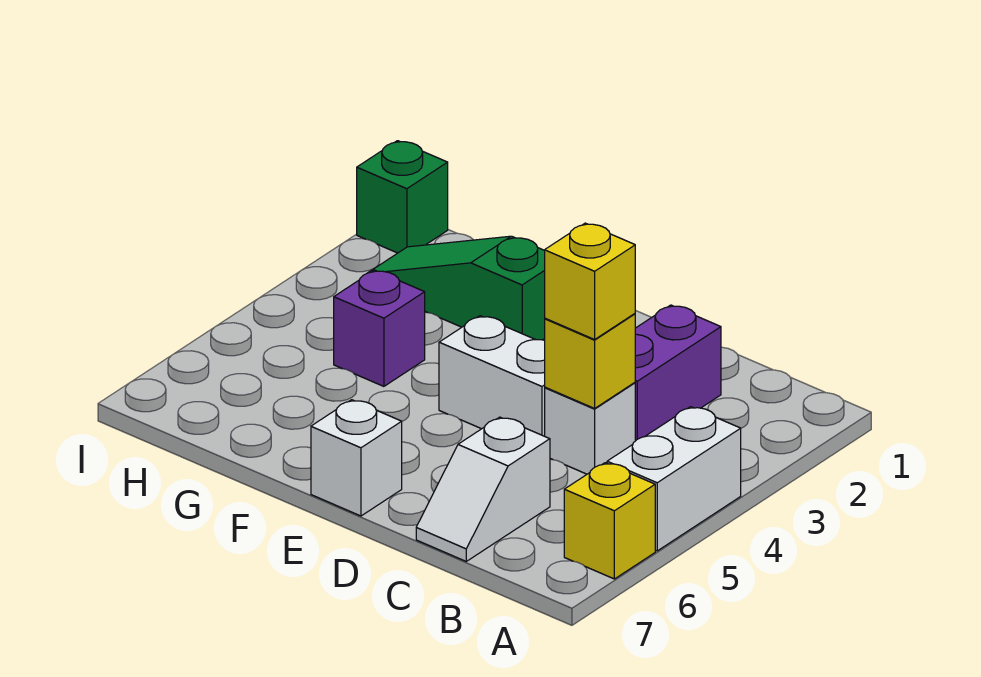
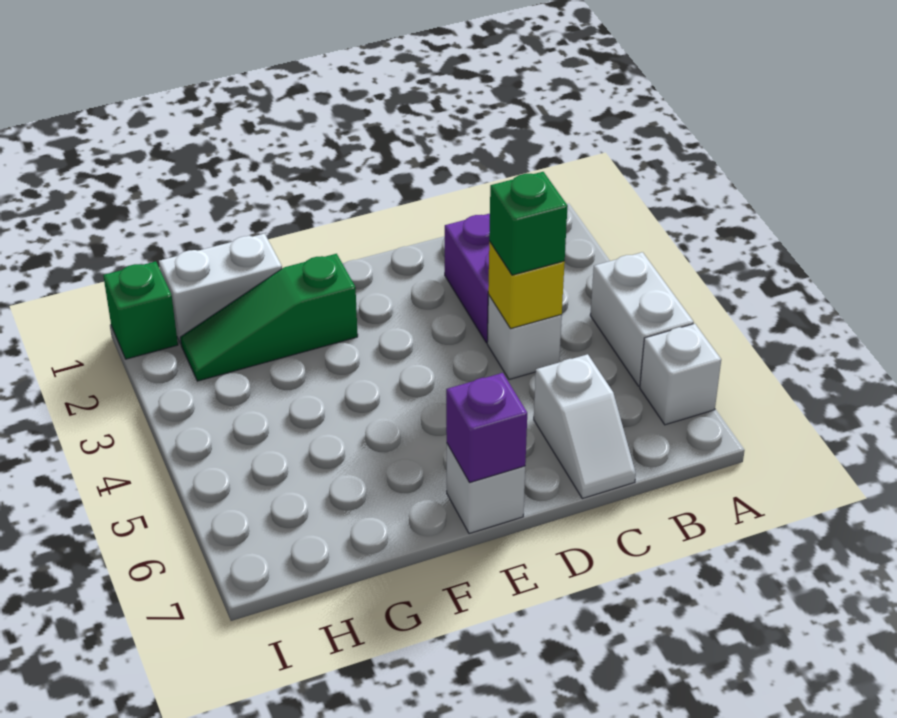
yellow brick A6 level 1 -> white brick A6 level 1
yellow brick C4 level 3 -> green brick C4 level 3
white brick D4:E4 level 1 -> white brick G1:H1 level 1
purple brick G4 level 1 -> purple brick E7 level 2

